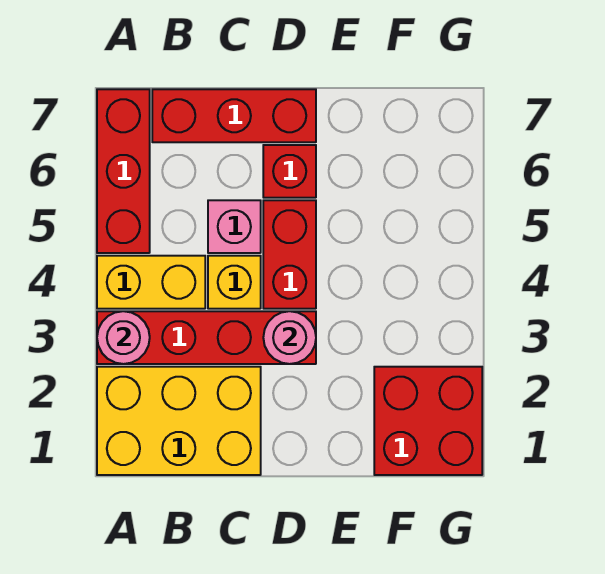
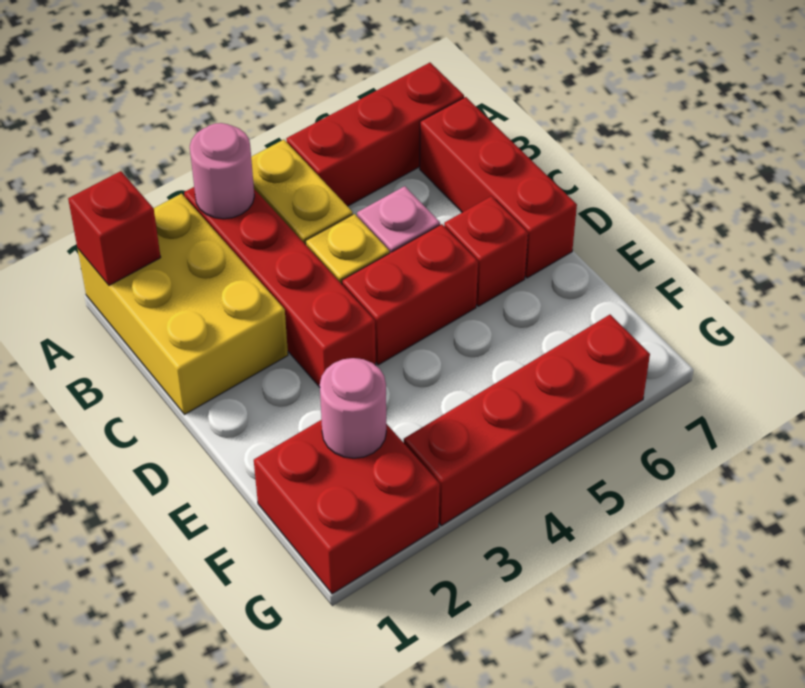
none -> red brick A1 level 2
pink round brick D3 level 2 -> pink round brick F2 level 2
none -> red brick G3:G6 level 1

